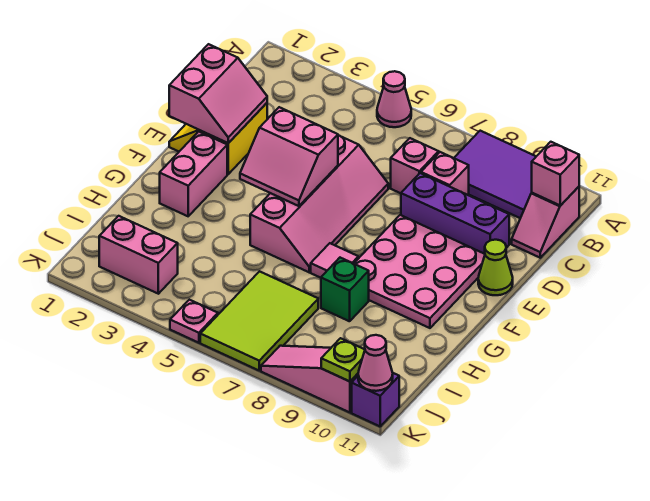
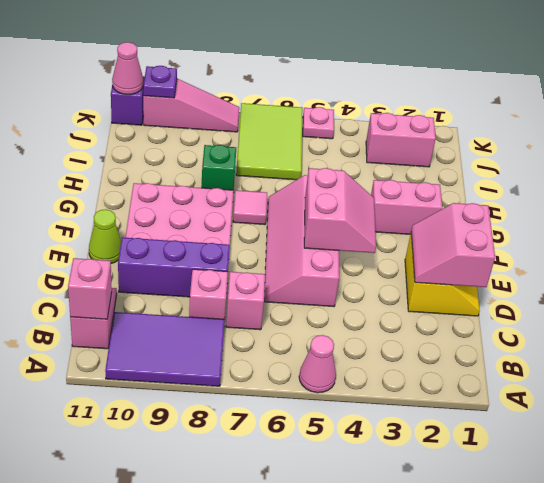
pink slope E4:F5 level 2 top E -> pink slope E4:F5 level 2 top 5
pink brick F2:G2 level 1 -> pink brick G2:G3 level 1
lime plate K10 level 2 -> purple plate K10 level 2

